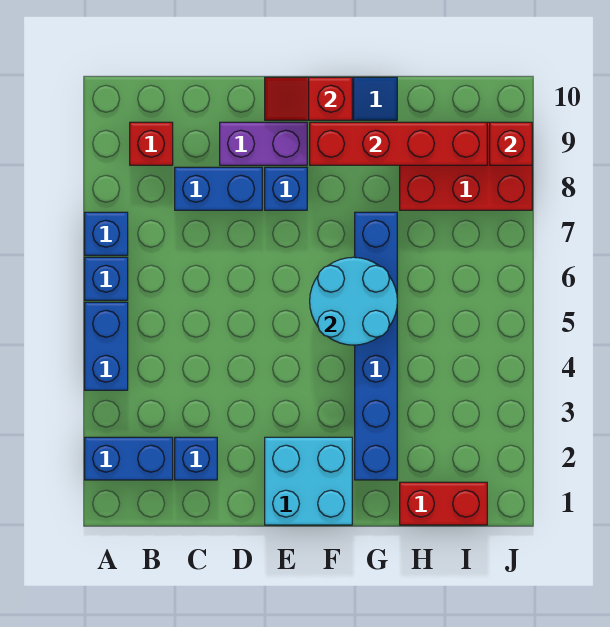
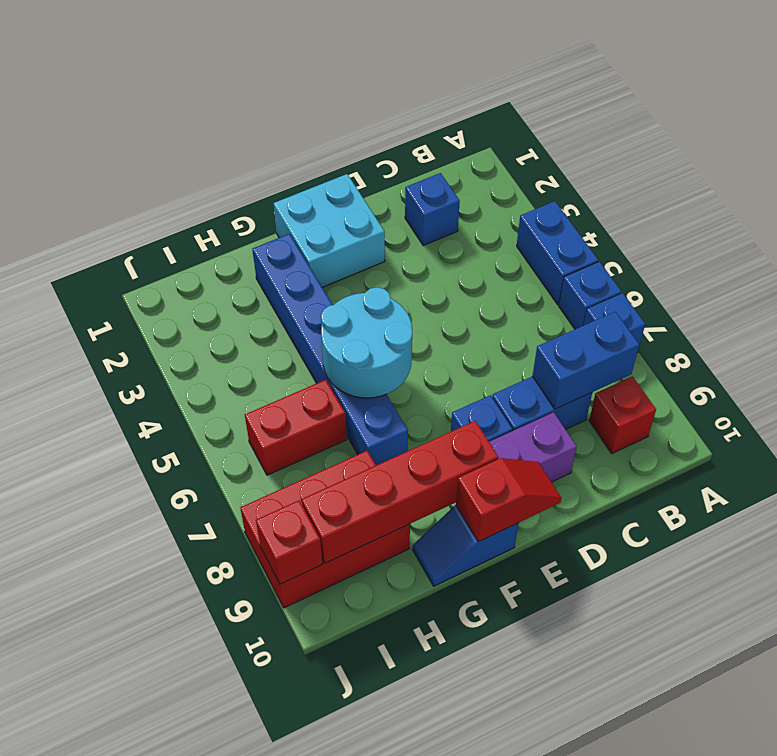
blue brick A2:B2 level 1 -> blue brick B8:C8 level 2
red brick H1:I1 level 1 -> red brick H6:I6 level 1

